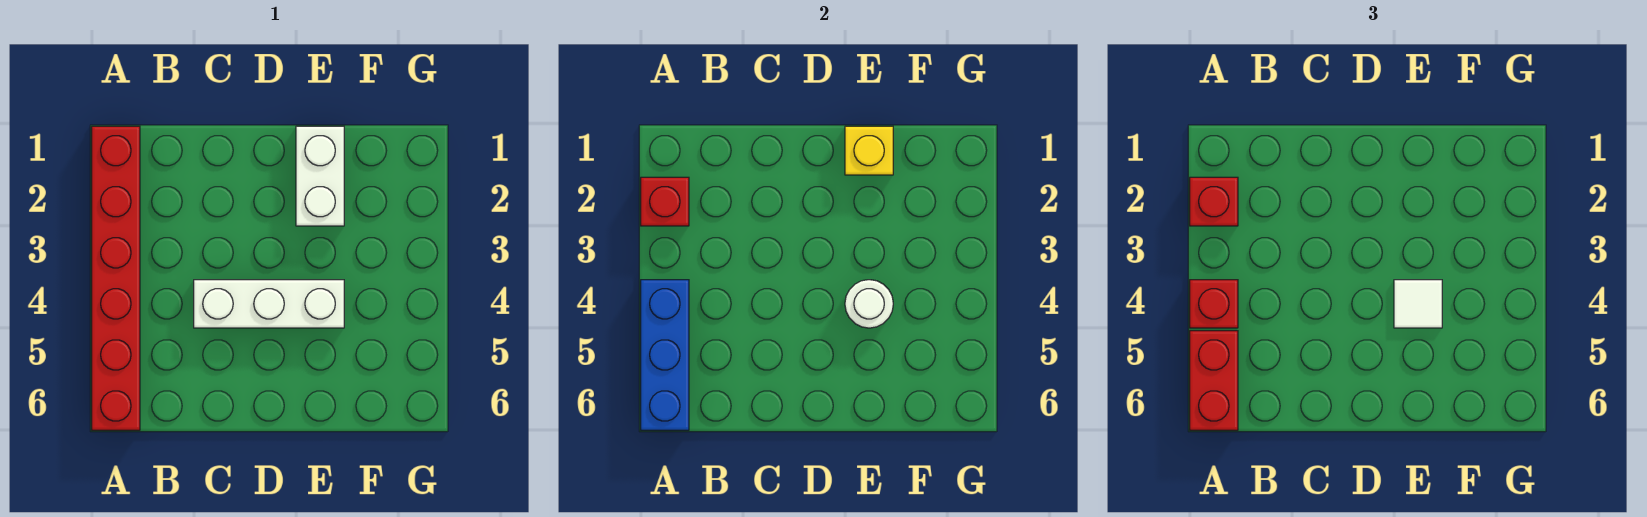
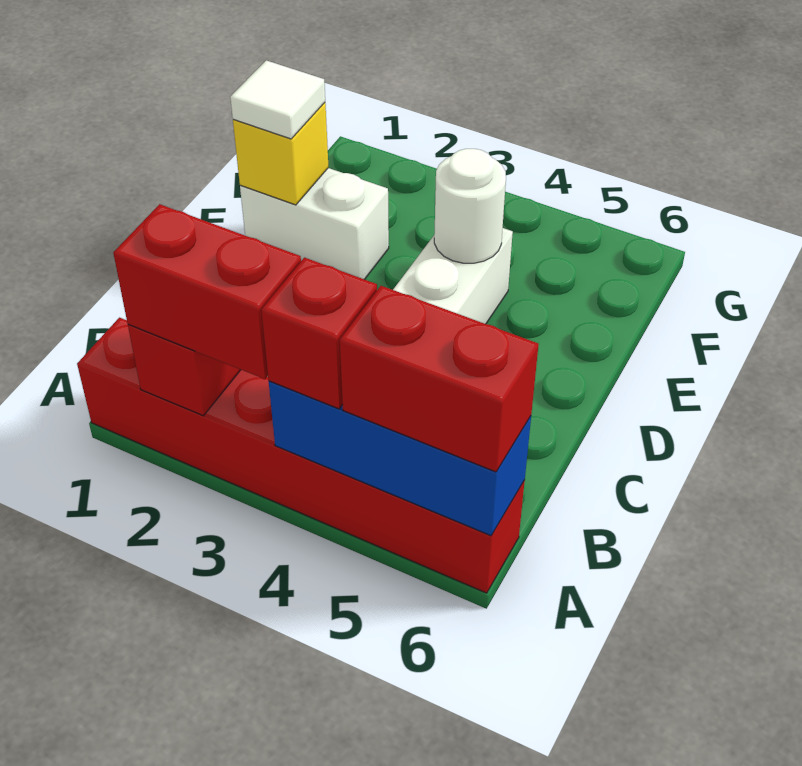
red brick A2 level 3 -> red brick A2:A3 level 3
white tile E4 level 3 -> white tile E1 level 3

